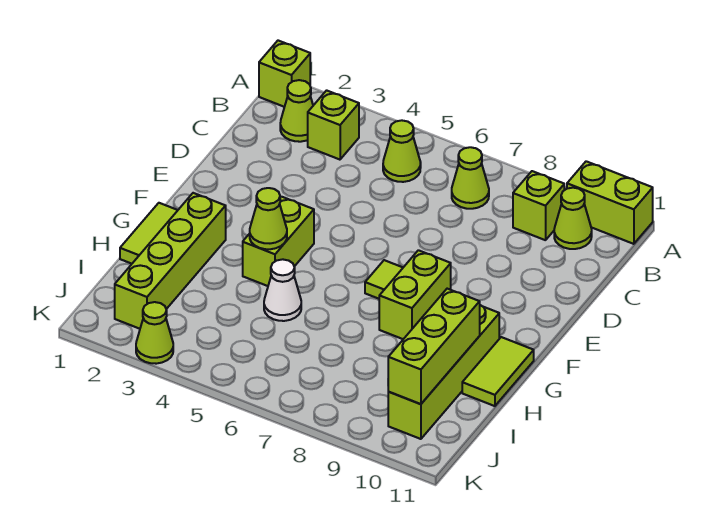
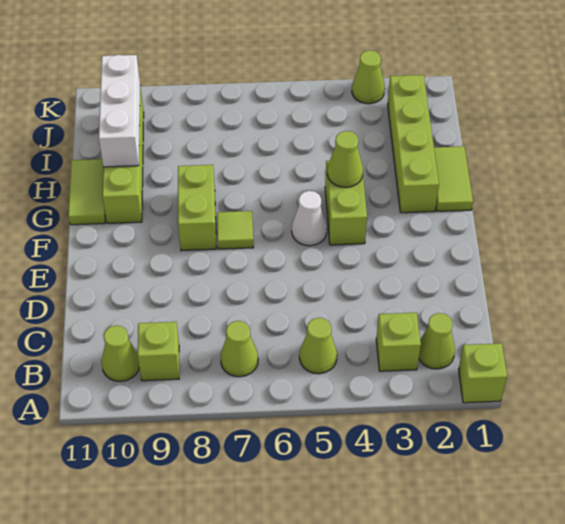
lime brick A10:A11 level 1 -> none
white cone H5 level 1 -> white cone F5 level 1
lime brick H10:J10 level 2 -> white brick H10:J10 level 2

